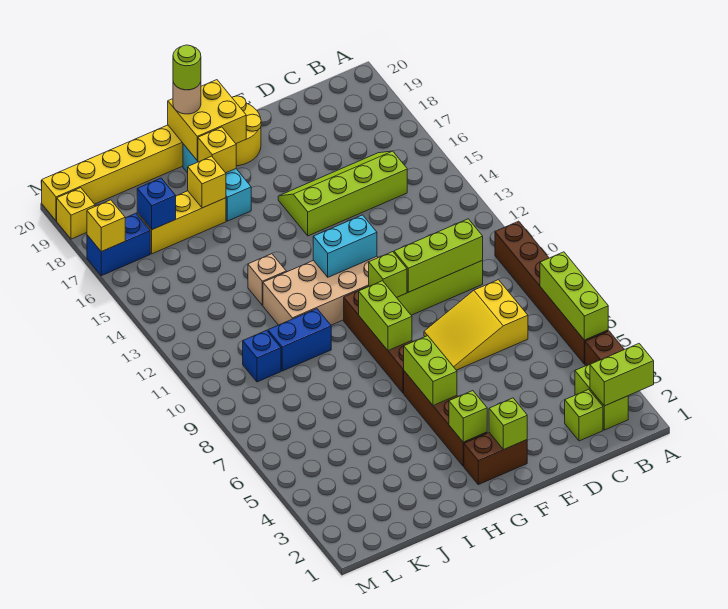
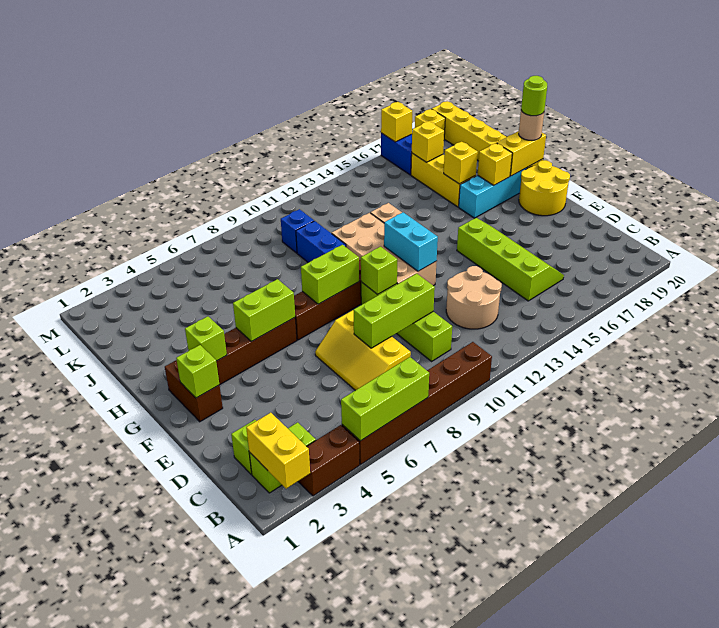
lime brick A2:B2 level 2 -> yellow brick A2:B2 level 2
yellow slope C7:E8 level 1 top C -> yellow slope C7:E8 level 1 top 8
lime brick C10:E10 level 2 -> lime brick D8:D10 level 2
none -> tan round brick C12:D13 level 1
yellow brick G19:H20 level 2 -> yellow brick H19:H20 level 2
blue brick K17 level 2 -> yellow brick K17 level 2

